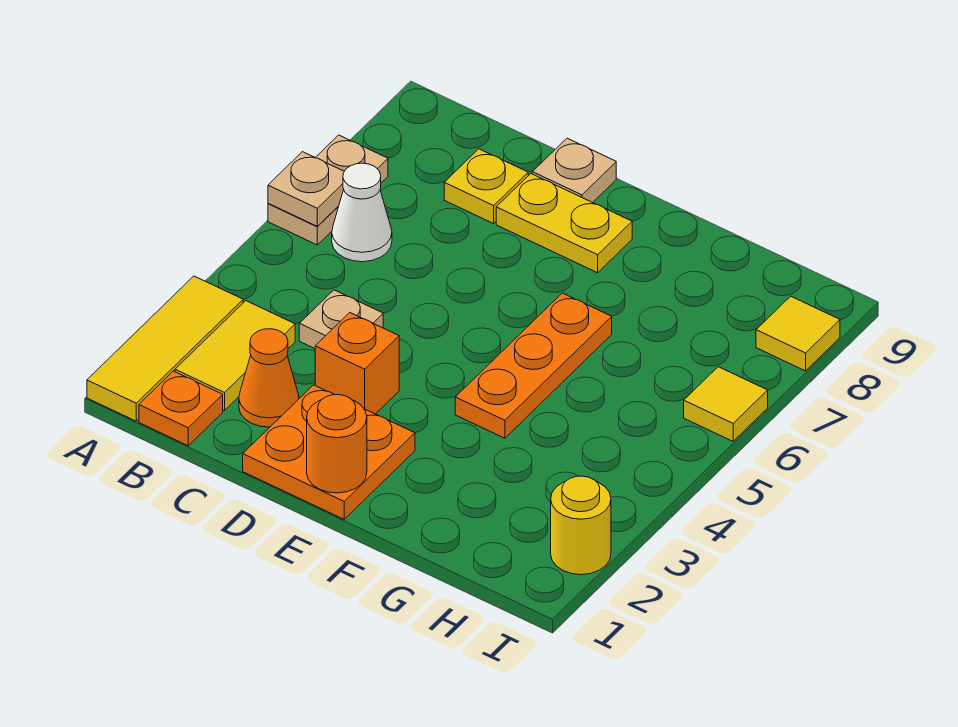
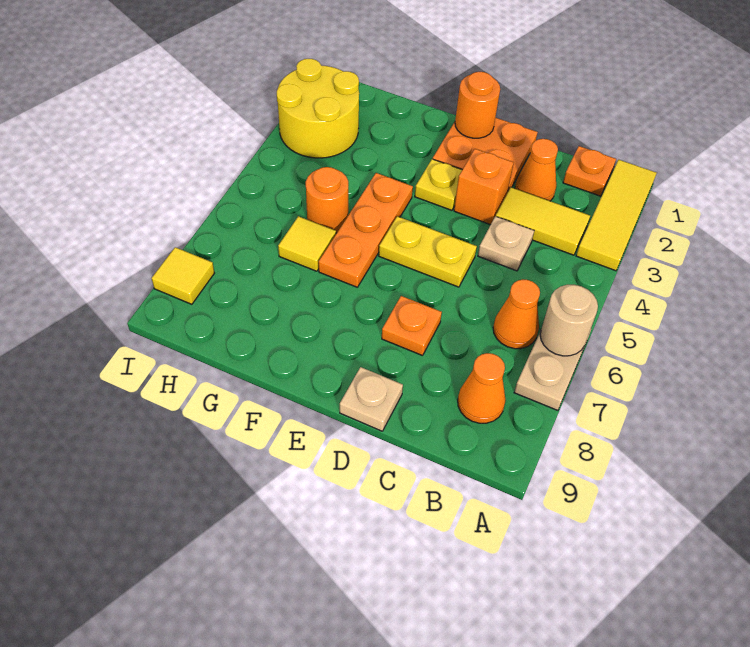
tan plate A6 level 2 -> tan round brick A6 level 2
yellow tile B2:B3 level 1 -> yellow tile B3:C3 level 1
white cone B6 level 1 -> orange cone B6 level 1
none -> orange cone B8 level 1
yellow plate C8 level 1 -> yellow plate E3 level 1
none -> orange plate D7 level 1
yellow plate D8:E8 level 1 -> yellow plate D5:E5 level 1
none -> orange round brick G5 level 1
yellow round brick I2 level 1 -> yellow round brick H2:I3 level 1
yellow tile I6 level 1 -> yellow tile G6 level 1

